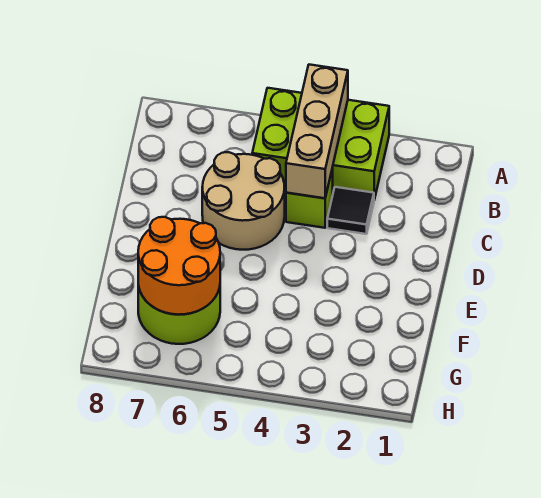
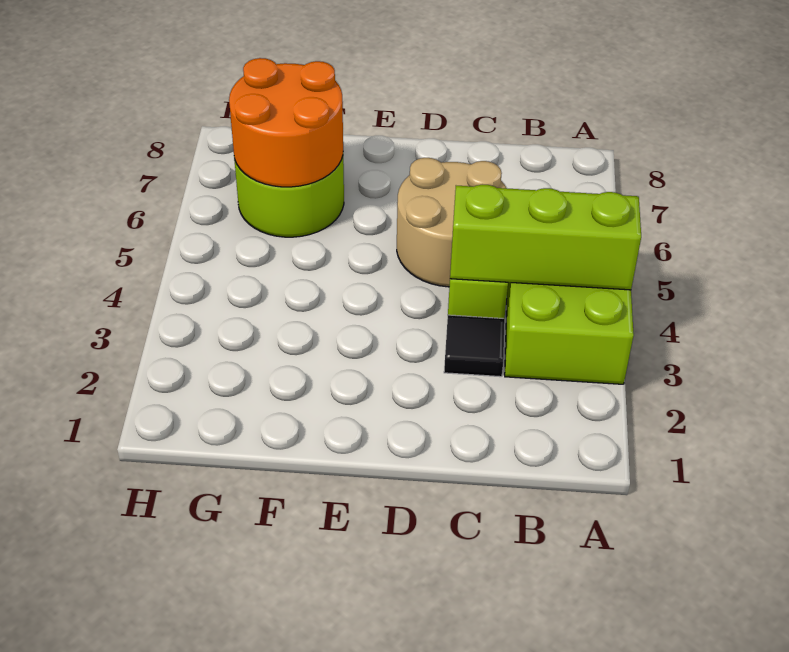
tan brick A4:C4 level 2 -> lime brick A4:C4 level 2

